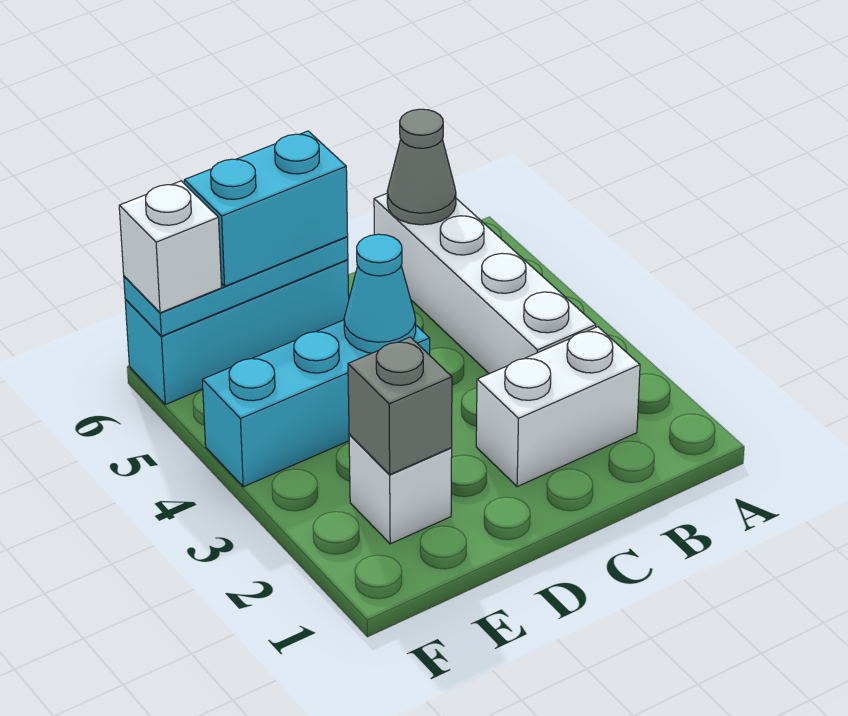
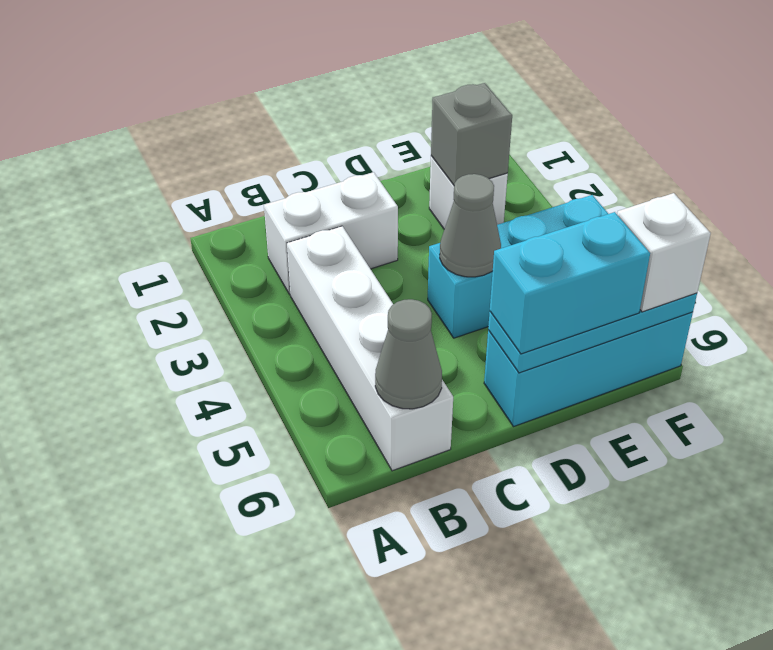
cyan cone D4 level 2 -> grey cone D4 level 2

